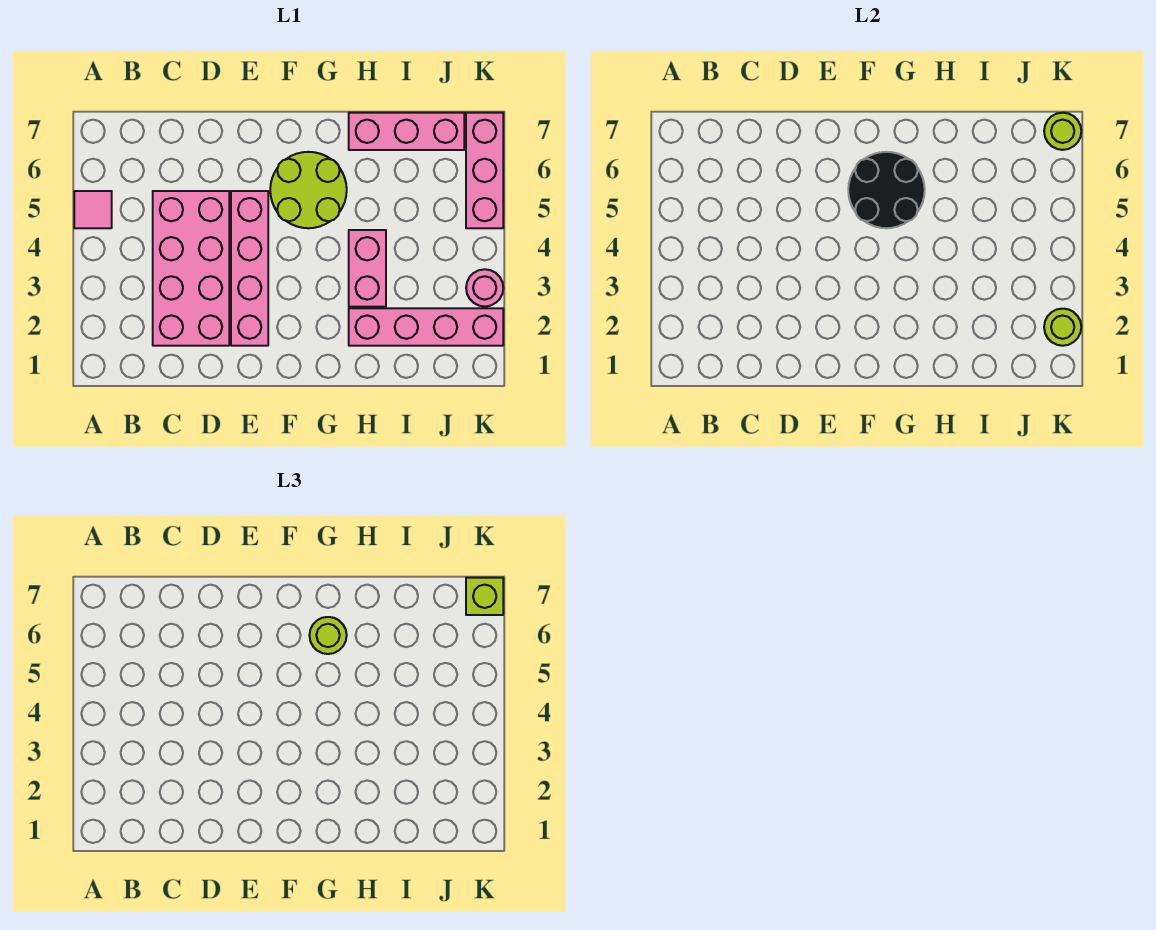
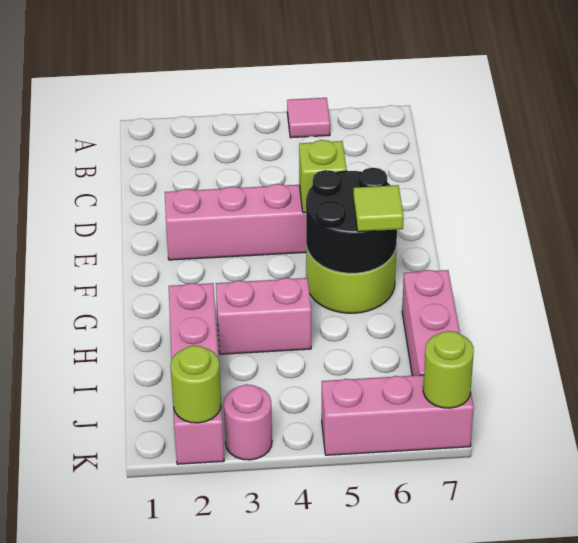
pink brick C2:D5 level 1 -> none
lime round brick G6 level 3 -> lime tile G6 level 3
lime brick K7 level 3 -> lime brick E5 level 2

